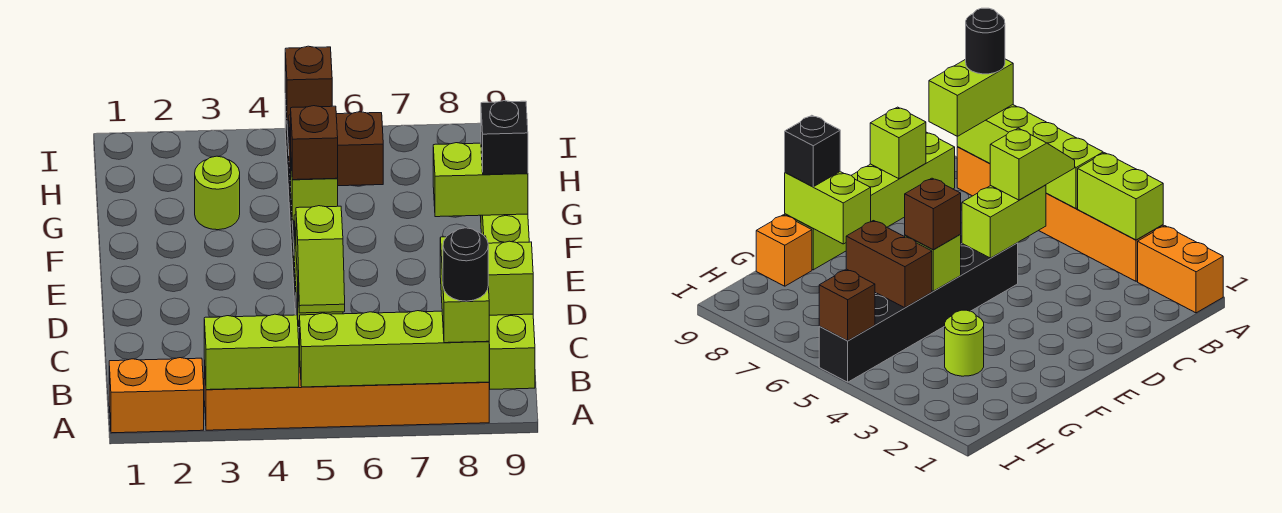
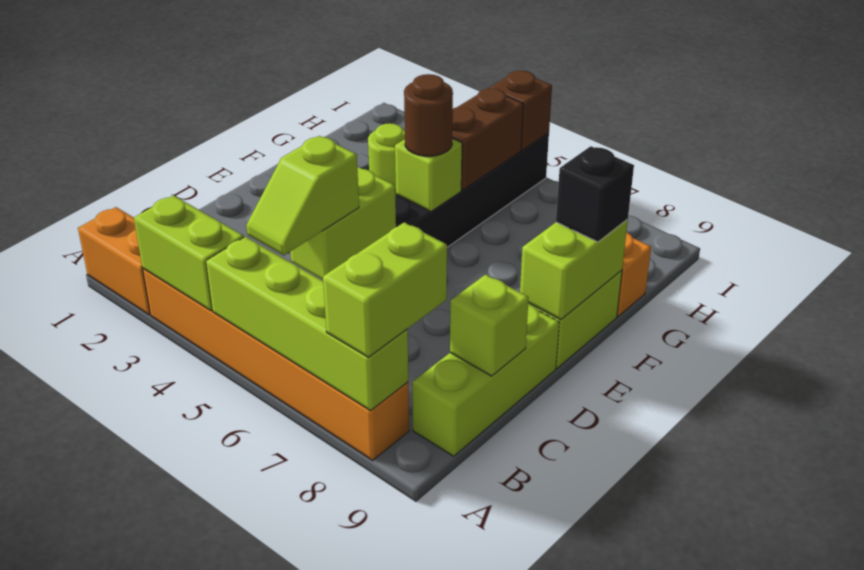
black round brick A8 level 4 -> none
brown brick F5 level 3 -> brown round brick F5 level 3
lime brick F8:F9 level 2 -> lime brick E9:F9 level 2
brown brick G5:G6 level 2 -> brown brick G5:H5 level 2

